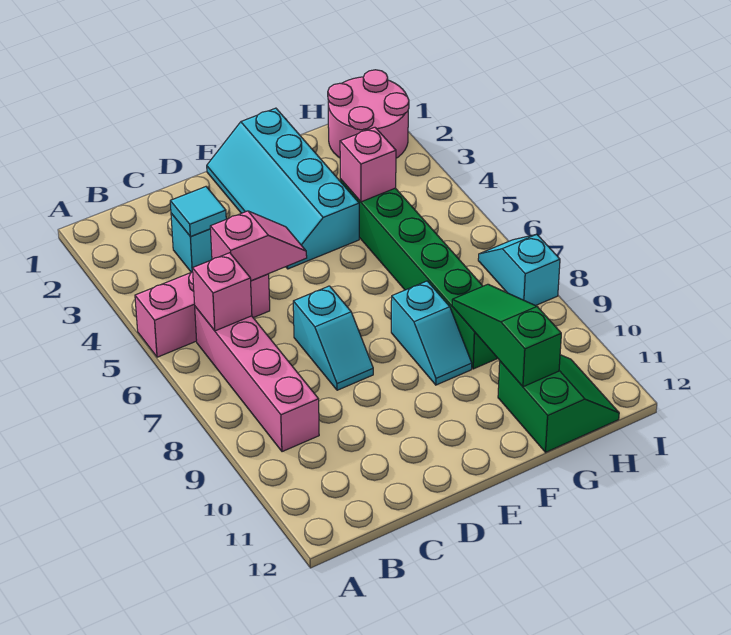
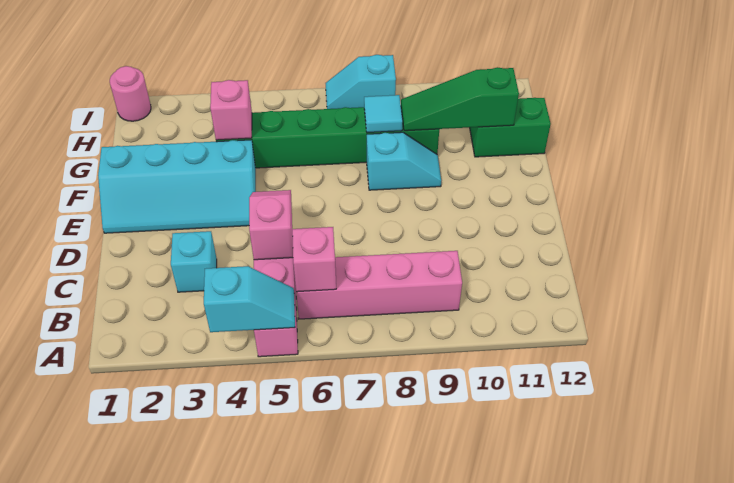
cyan tile C3 level 2 -> cyan tile G8 level 2
cyan slope D7:D8 level 1 top 7 -> cyan slope A4:A5 level 2 top 4
pink round brick H1:I2 level 1 -> pink round brick I1 level 1

